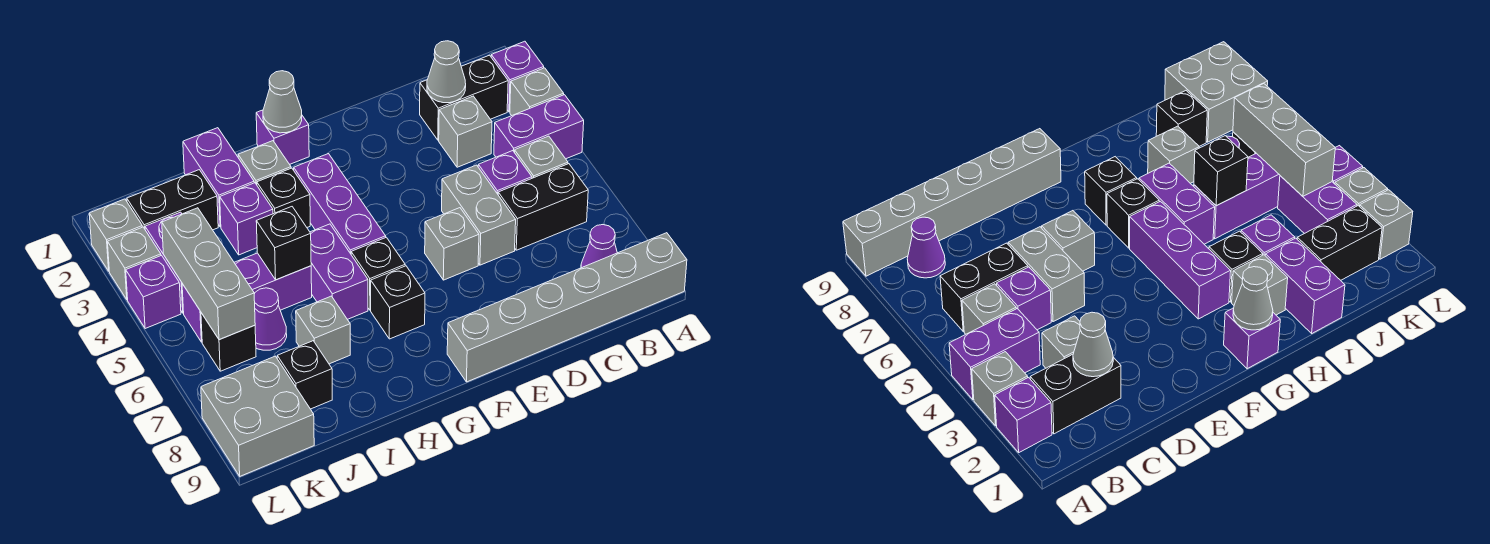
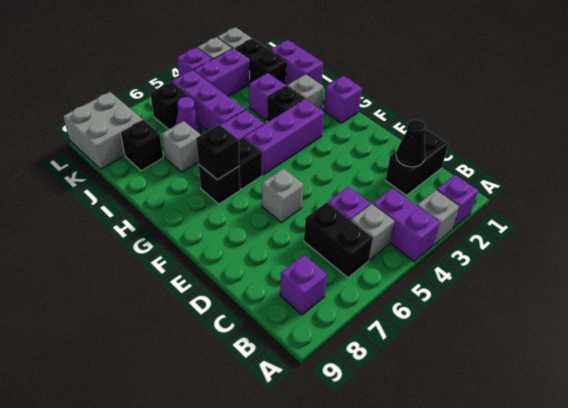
grey brick A9:F9 level 1 -> none
black brick B2:C2 level 1 -> black brick C1:C2 level 1
purple cone B8 level 1 -> purple brick B8 level 1
grey cone C2 level 2 -> black cone C2 level 2
grey brick C3 level 1 -> none
grey brick D5:D6 level 1 -> none
grey cone G1 level 2 -> none
purple brick I1:I2 level 1 -> purple brick I1:J1 level 1
black brick I5 level 2 -> black brick G7 level 2
grey brick K4:K6 level 2 -> none

